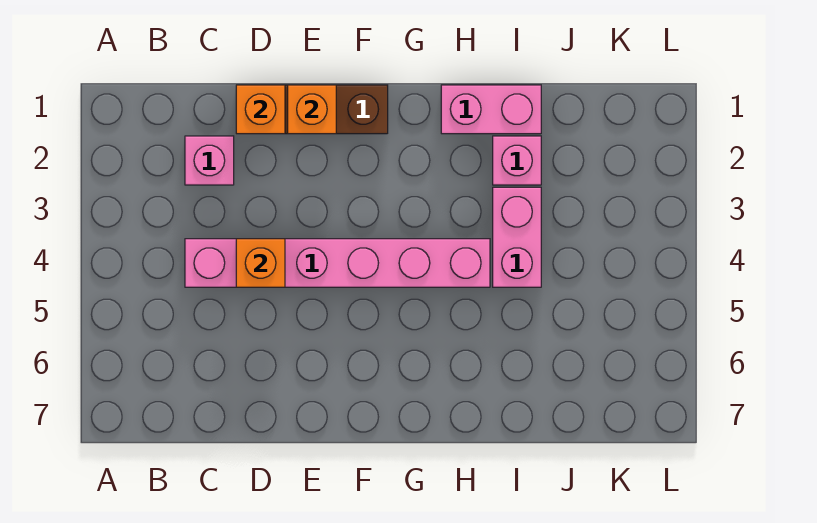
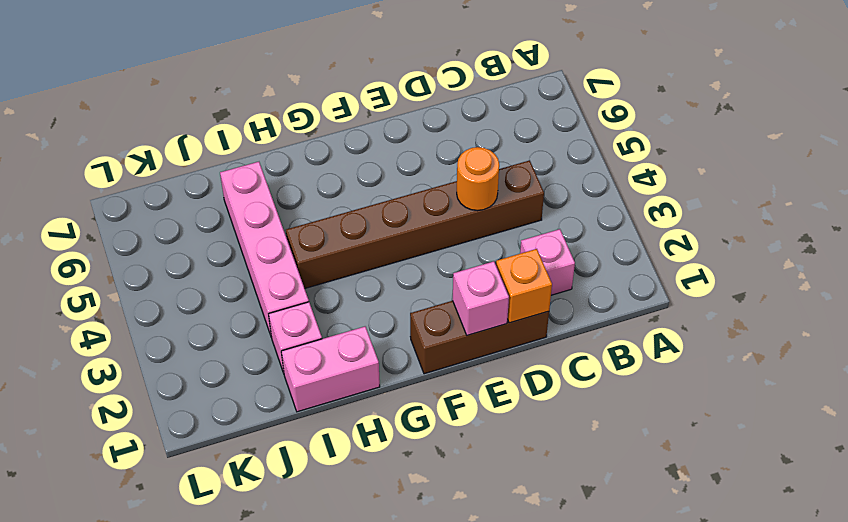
pink brick C4:H4 level 1 -> brown brick C4:H4 level 1
orange brick D4 level 2 -> orange round brick D4 level 2
orange brick E1 level 2 -> pink brick E1 level 2
pink brick I3:I4 level 1 -> pink brick I3:I6 level 1

